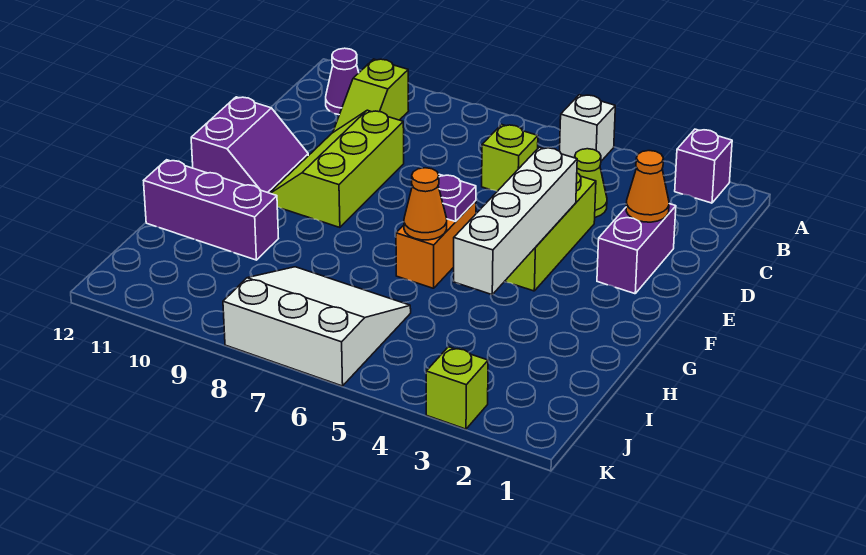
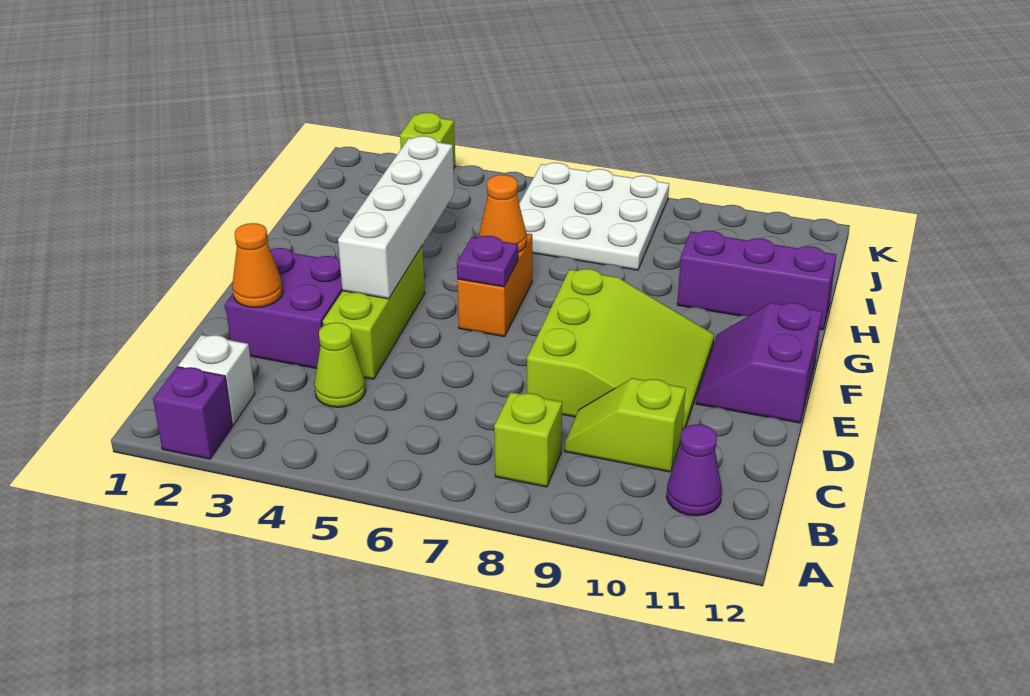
white brick A5 level 1 -> white brick B2 level 1
lime slope B10:C10 level 1 top B -> lime slope C9:C10 level 1 top 10
lime brick C6 level 1 -> lime brick B8 level 1
purple brick D2:E2 level 1 -> purple brick D2:E3 level 1
lime slope D9:F10 level 1 top 9 -> lime slope D8:F10 level 1 top 8
white slope I6:K8 level 1 top K -> white plate I6:K8 level 1

